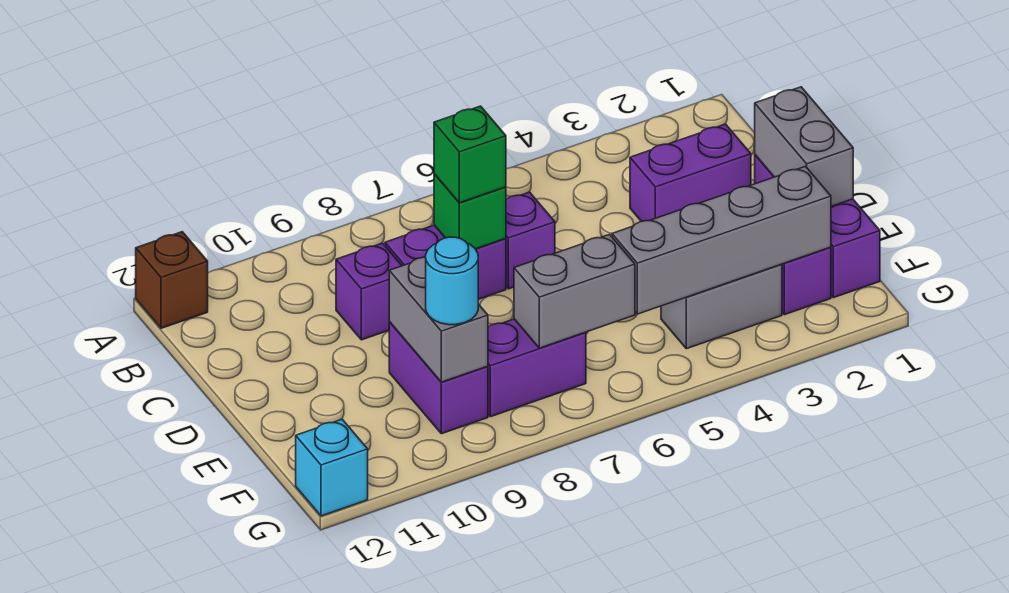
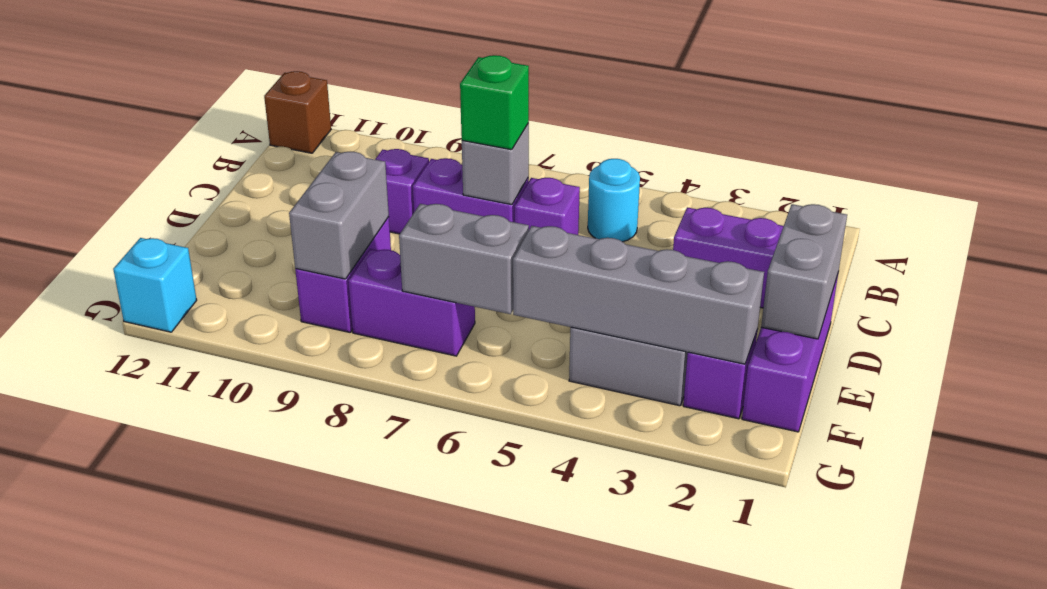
green brick C7 level 2 -> grey brick C7 level 2
cyan round brick F9 level 3 -> cyan round brick B5 level 1

